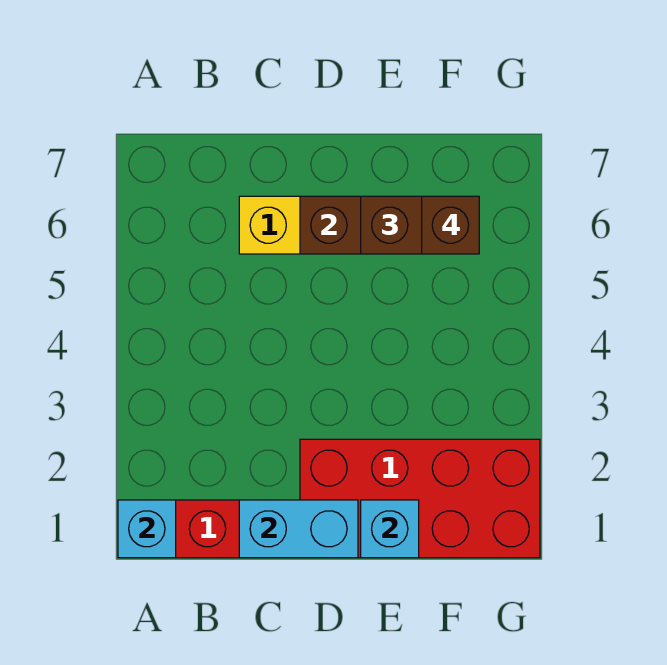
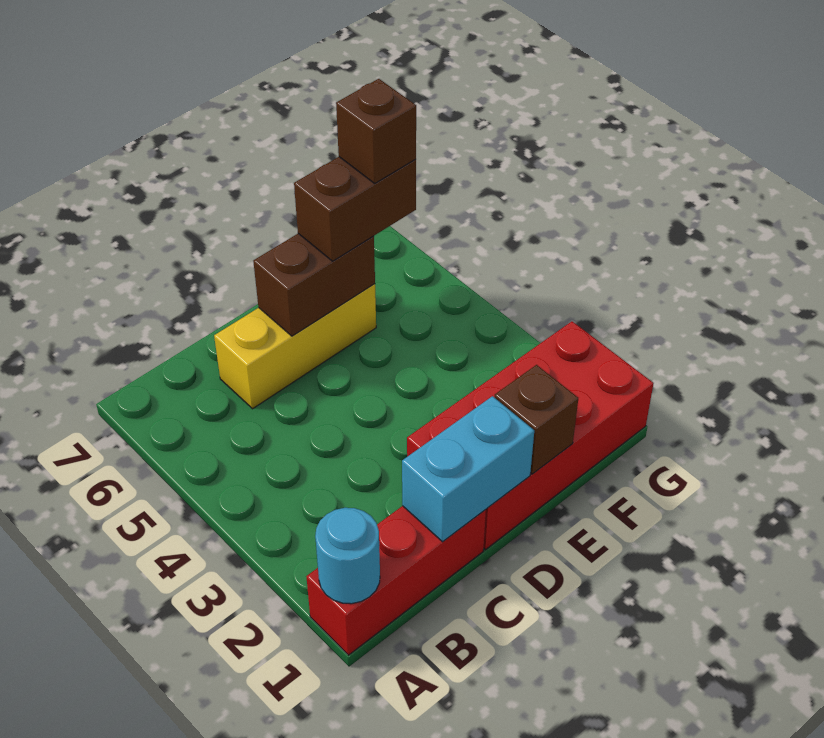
cyan brick A1 level 2 -> cyan round brick A1 level 2
cyan brick E1 level 2 -> brown brick E1 level 2

